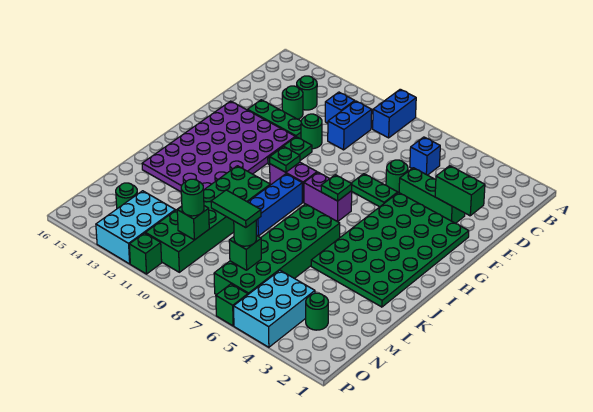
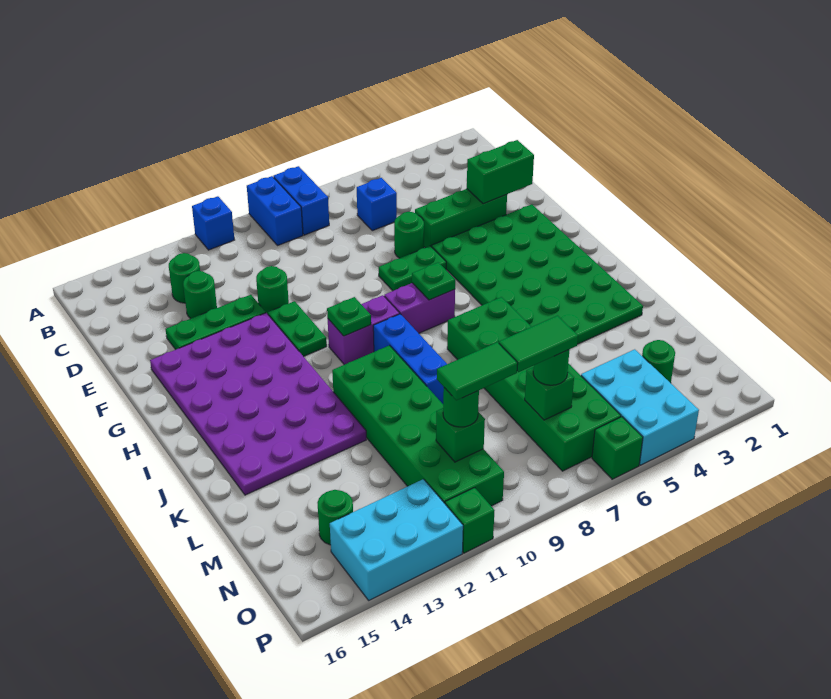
blue brick C10:D10 level 1 -> blue brick A8:B8 level 1
blue brick C11 level 1 -> blue brick A11 level 1
none -> green tile N9:N10 level 4
cyan brick N12:P13 level 1 -> cyan brick O12:P14 level 1

